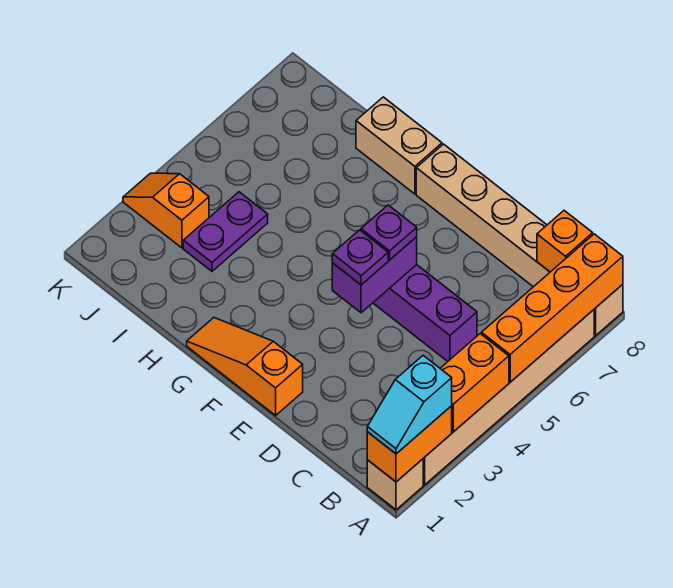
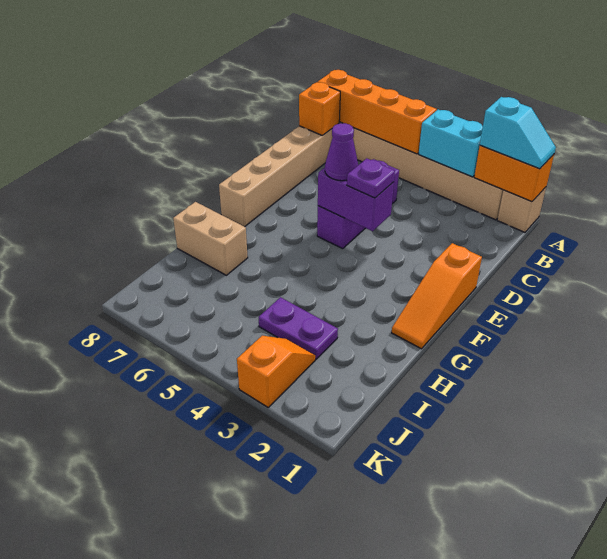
orange brick A3:A4 level 2 -> cyan brick A3:A4 level 2
purple plate E5 level 3 -> purple cone E5 level 3
tan brick G8:H8 level 1 -> tan brick H7:H8 level 1
orange slope J3:K3 level 1 top J -> orange slope J3:K3 level 1 top K

